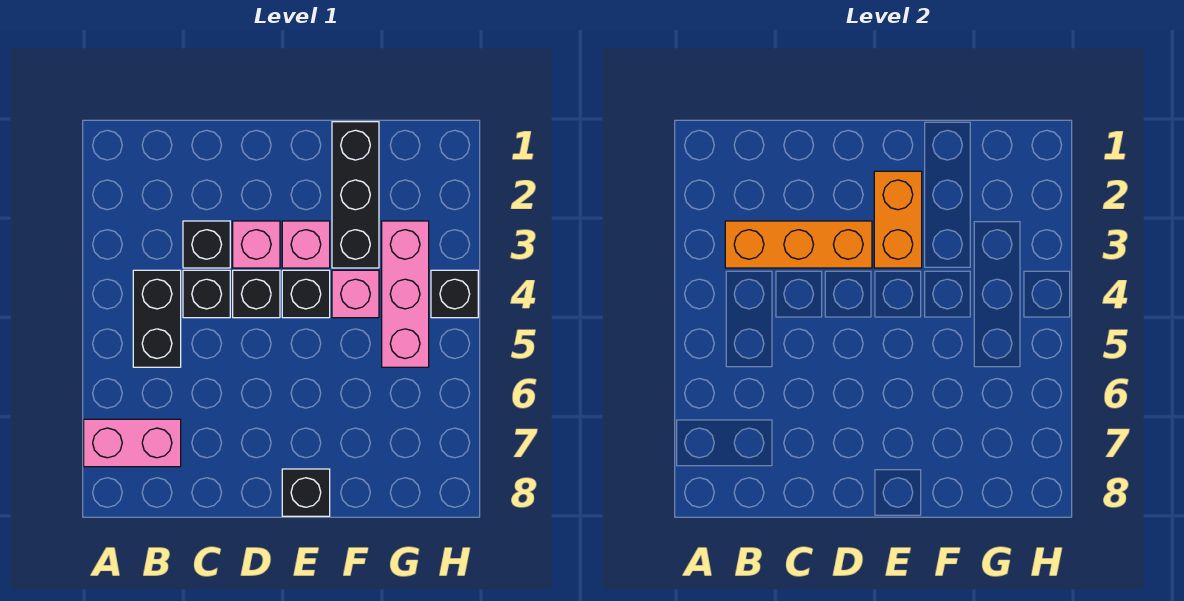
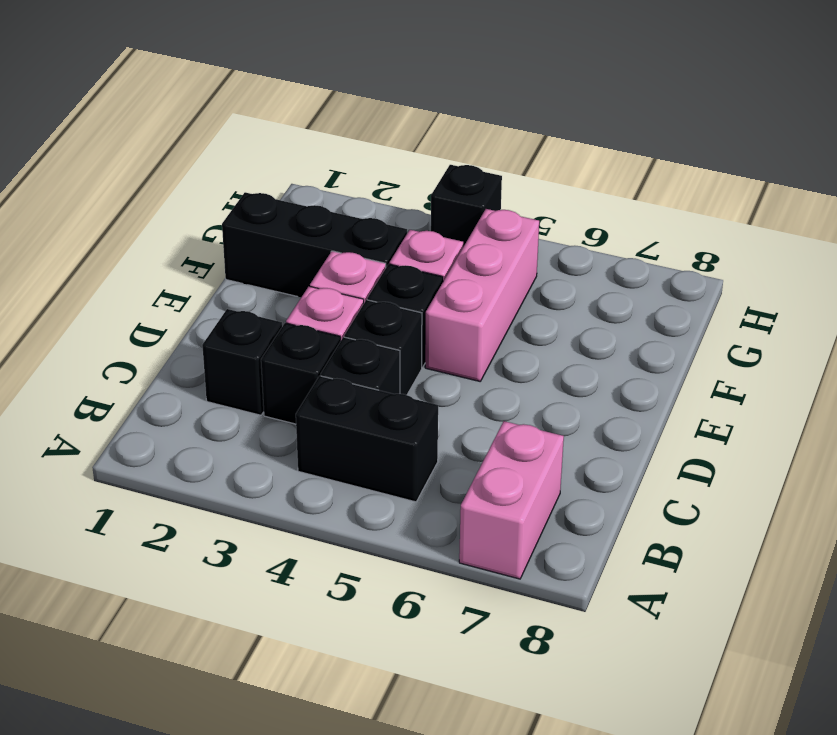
orange brick B3:D3 level 2 -> none
orange brick E2:E3 level 2 -> none
black brick E8 level 1 -> black brick C2 level 1
pink brick G3:G5 level 1 -> pink brick E5:G5 level 1

